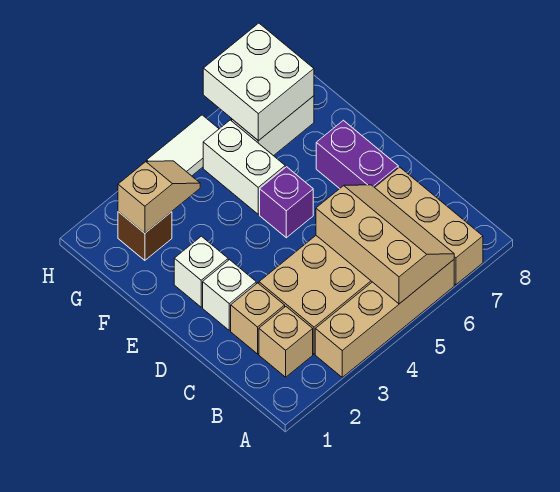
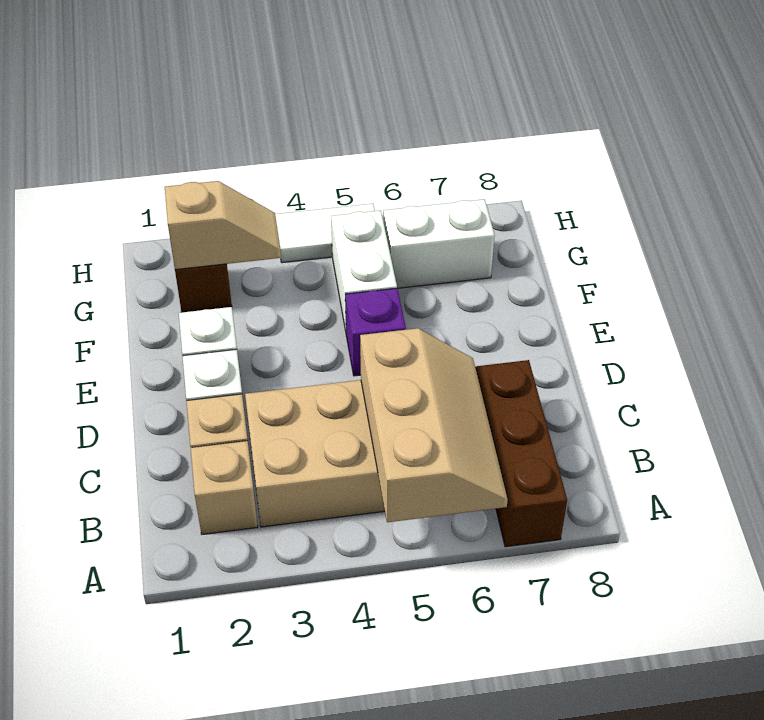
tan brick A3:A6 level 1 -> none
tan brick A7:C7 level 1 -> brown brick A7:C7 level 1
purple brick D7:E7 level 1 -> none
white brick G6:H7 level 2 -> none

